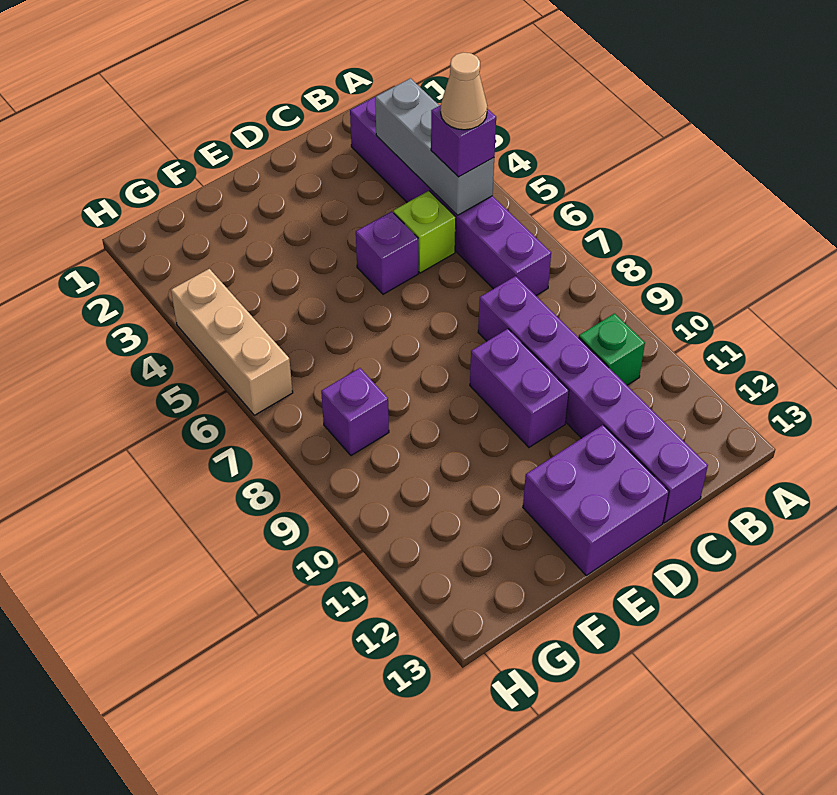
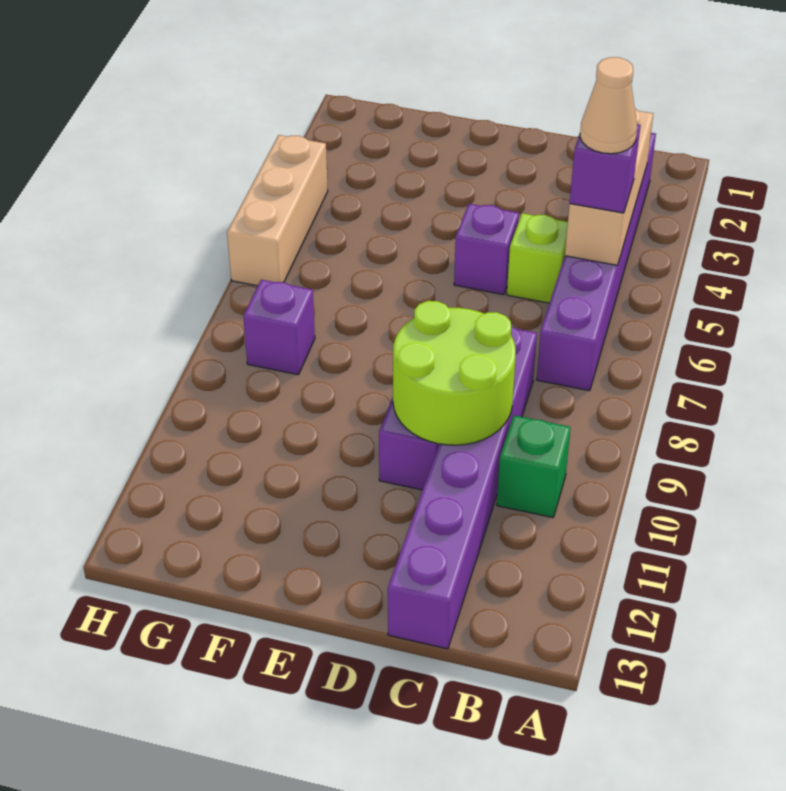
grey brick B3:B5 level 2 -> tan brick B3:B5 level 2
none -> lime round brick C9:D10 level 2
purple brick D12:E13 level 1 -> none

